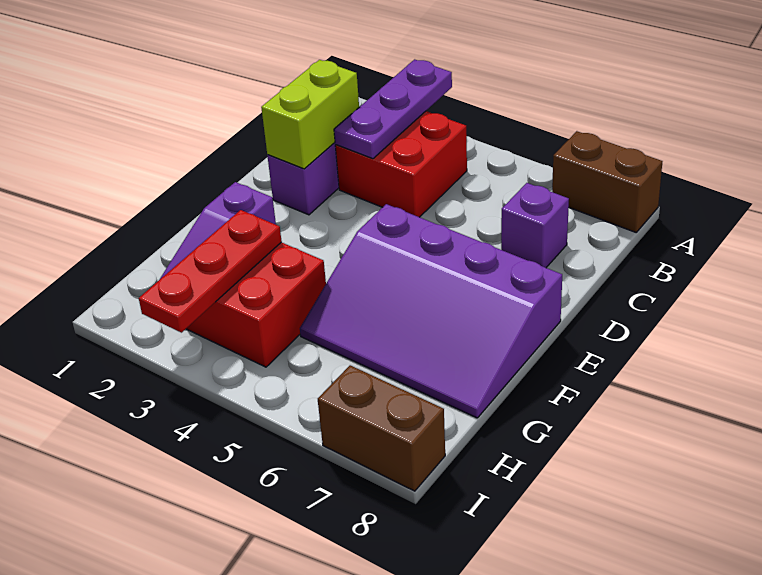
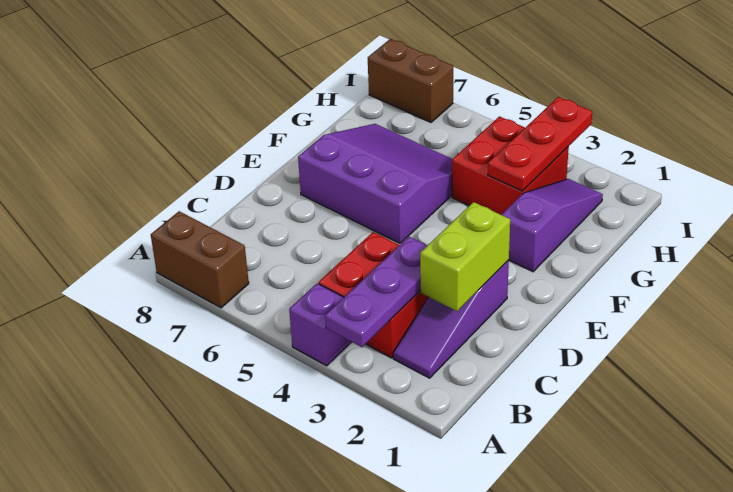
purple brick C7 level 1 -> purple brick A4 level 1
purple slope E5:G8 level 1 top E -> purple slope E5:G7 level 1 top E

